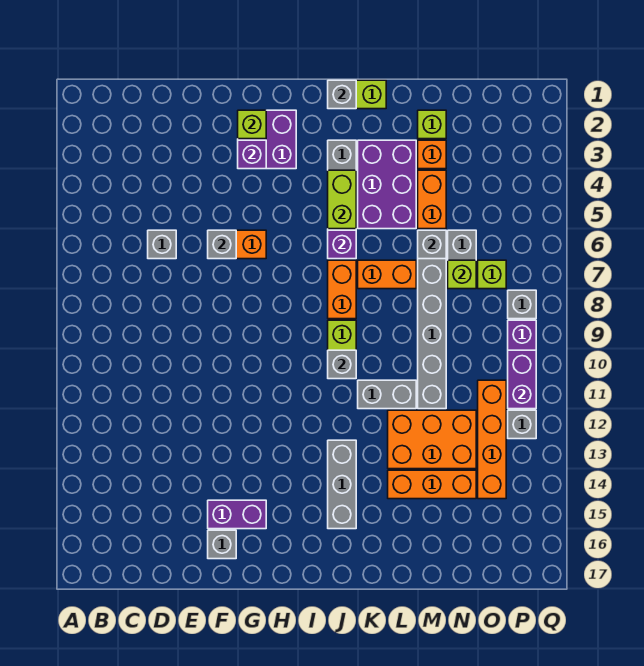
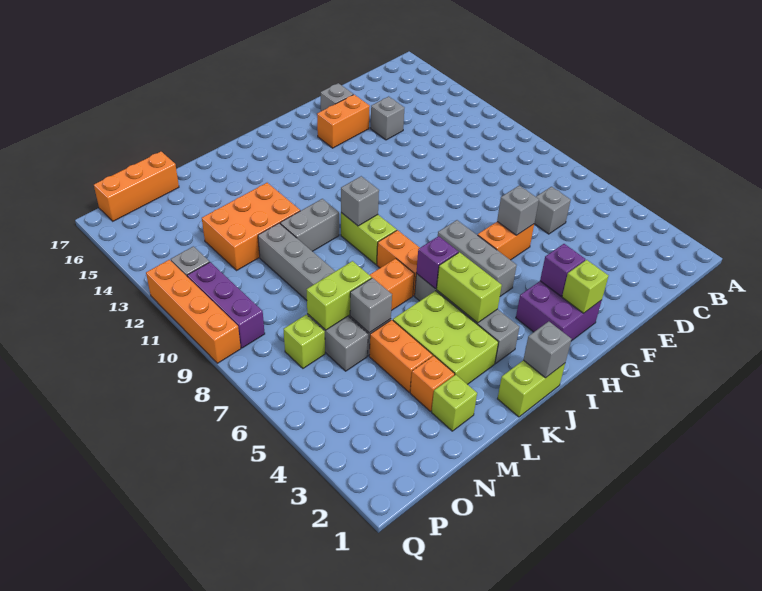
purple brick F15:G15 level 1 -> orange brick F15:G15 level 1
grey brick J13:J15 level 1 -> grey brick H5:H7 level 1
purple brick K3:L5 level 1 -> lime brick K3:L5 level 1
orange brick L14:N14 level 1 -> orange brick N17:P17 level 1
lime brick N7 level 2 -> lime brick M7:N7 level 2
orange brick O11:O14 level 1 -> orange brick Q9:Q12 level 1
grey brick P8 level 1 -> grey brick E14 level 1
purple brick P10:P11 level 2 -> none

